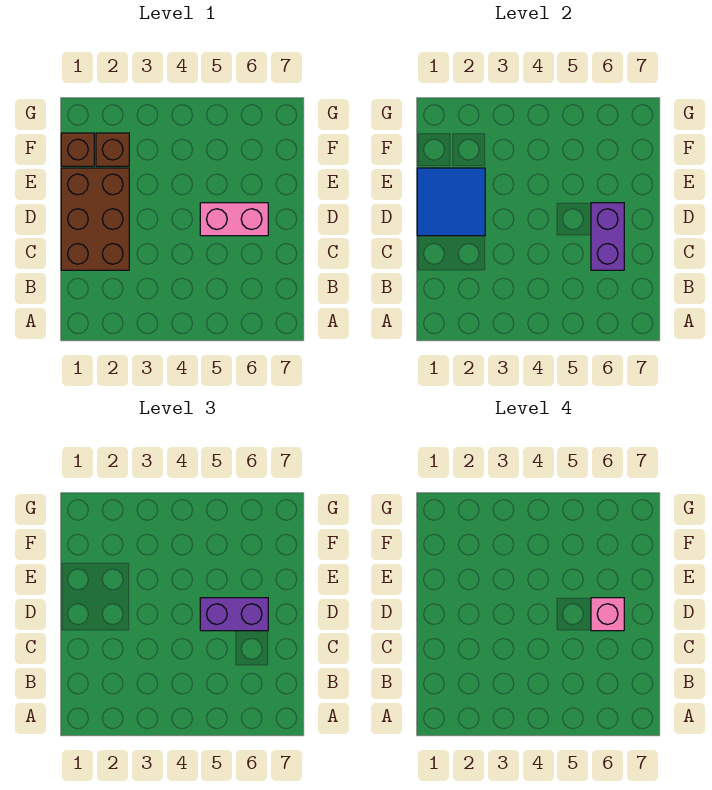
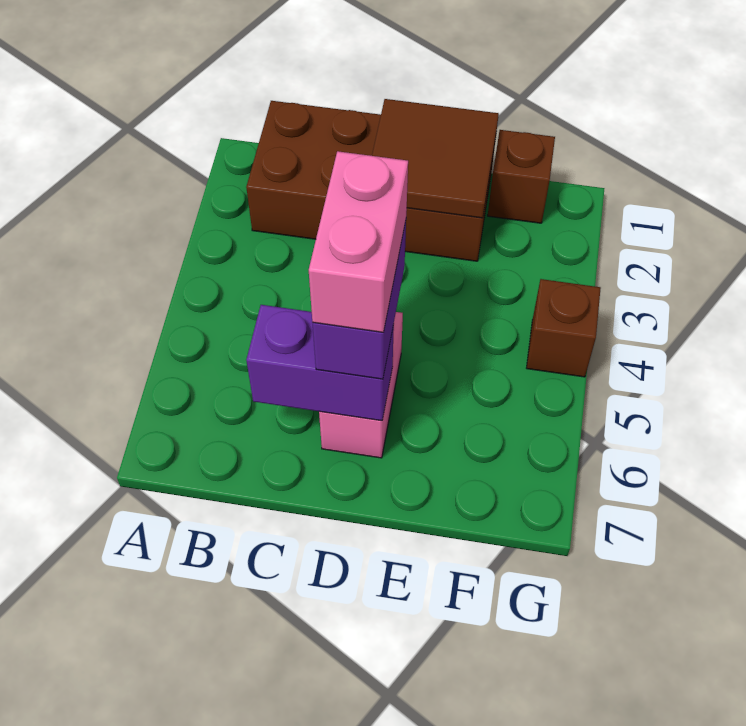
brown brick C1:E2 level 1 -> brown brick B1:E2 level 1
blue tile D1:E2 level 2 -> brown tile D1:E2 level 2
pink brick D6 level 4 -> pink brick D5:D6 level 4
brown brick F2 level 1 -> brown brick G4 level 1

